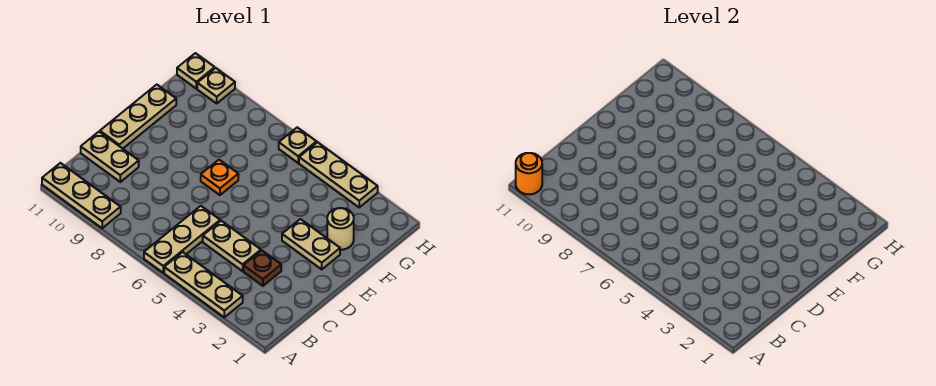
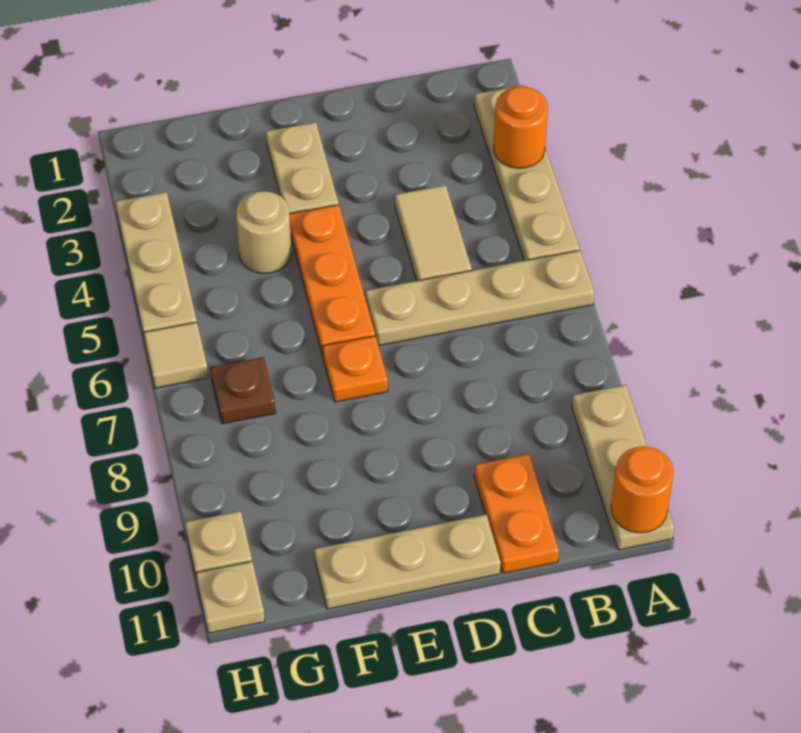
tan plate A3:A5 level 1 -> tan plate A2:A5 level 1
none -> orange round brick A3 level 2
tan plate A6:C6 level 1 -> tan plate A6:D6 level 1
brown plate C3 level 1 -> brown plate G7 level 1
tan plate C4:C5 level 1 -> tan tile C4:C5 level 1
tan plate C10:C11 level 1 -> orange plate C10:C11 level 1
none -> orange plate E4:E6 level 1
tan round brick F2 level 1 -> tan round brick F4 level 1
tan plate H6 level 1 -> tan tile H6 level 1

